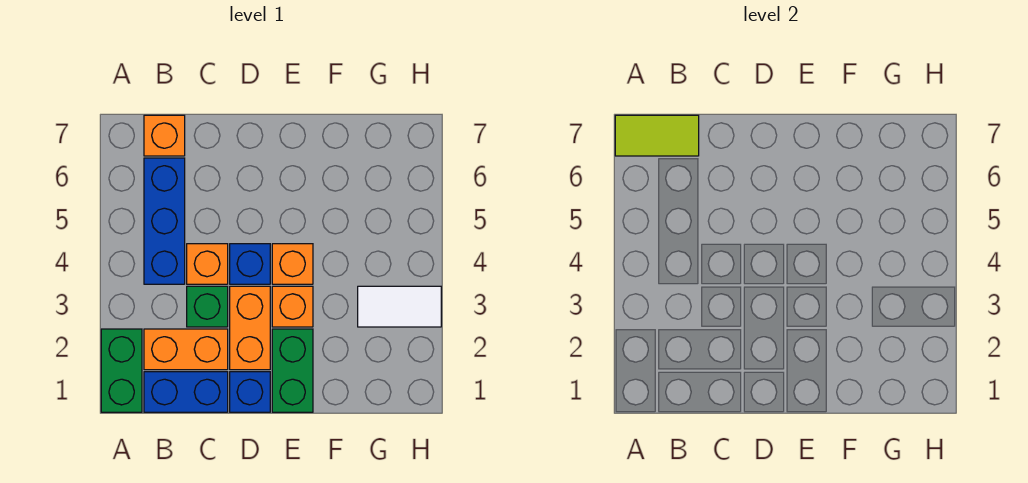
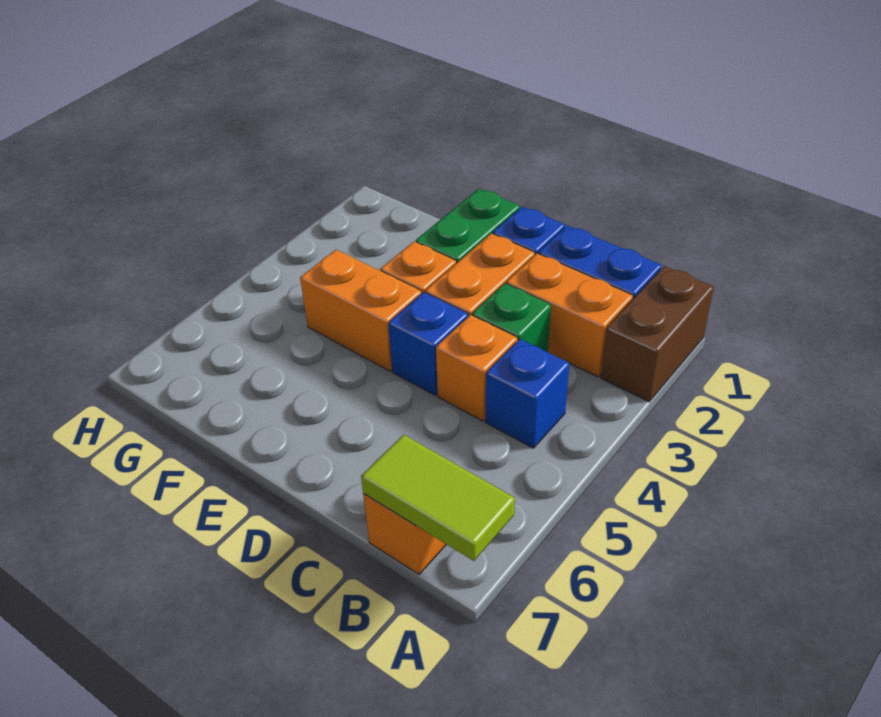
green brick A1:A2 level 1 -> brown brick A1:A2 level 1
blue brick B4:B6 level 1 -> blue brick B4 level 1
orange brick E4 level 1 -> orange brick E4:F4 level 1
white tile G3:H3 level 1 -> none

